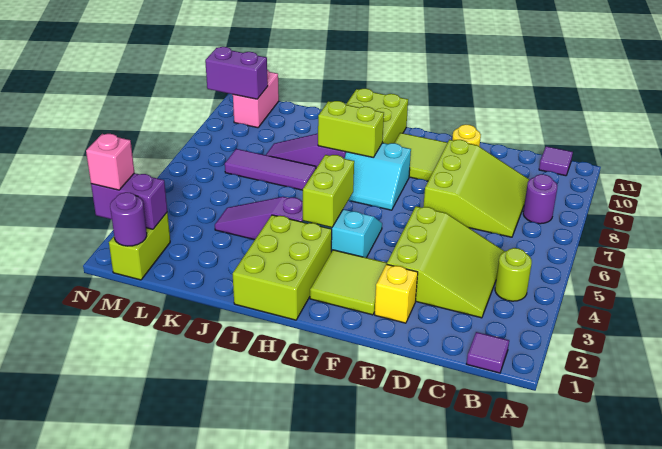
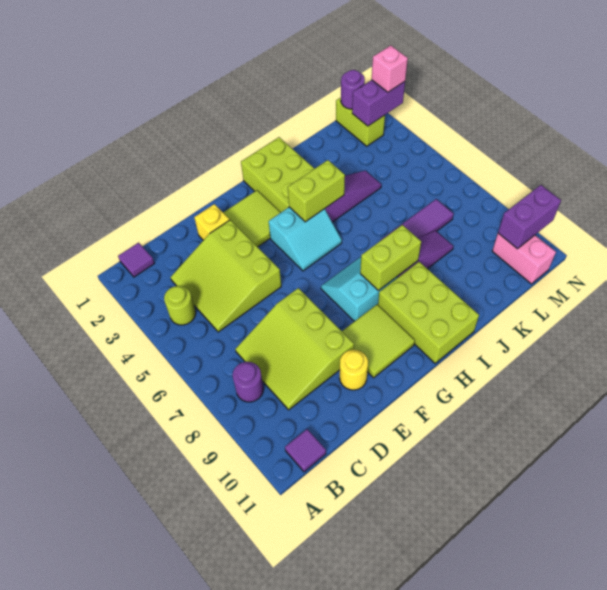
lime brick H4:H5 level 2 -> lime brick H4:I4 level 2

